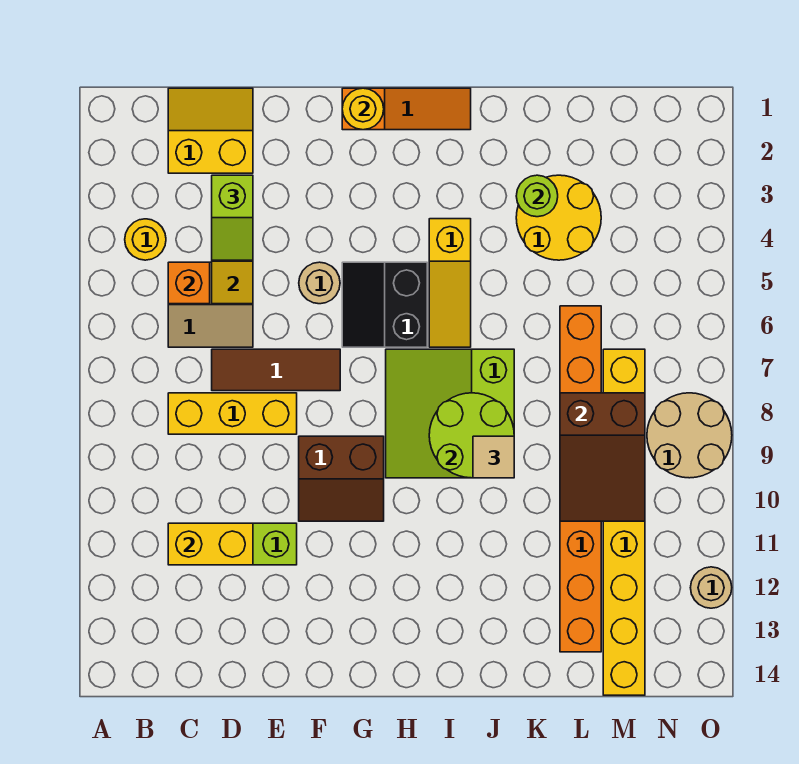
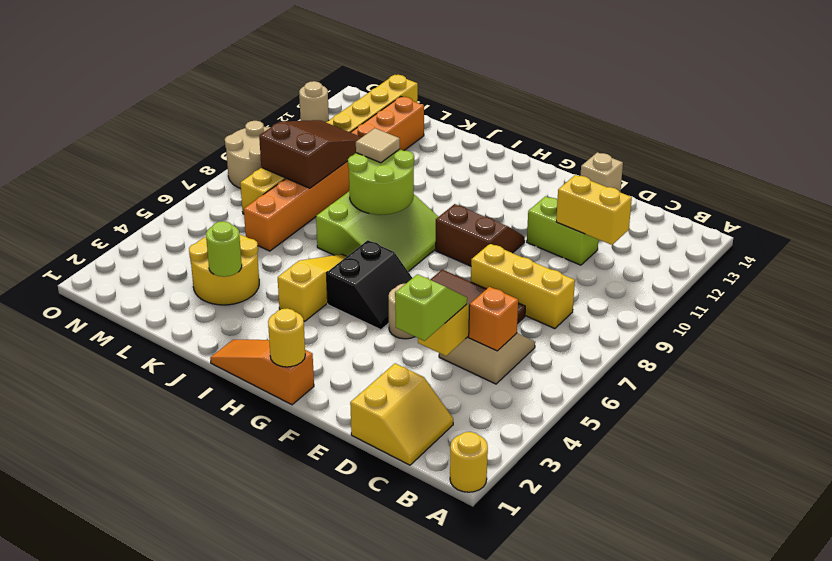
yellow round brick B4 level 1 -> yellow round brick A1 level 1
yellow slope C1:D2 level 1 top 2 -> yellow slope C1:D2 level 1 top D
none -> tan brick E14 level 1

